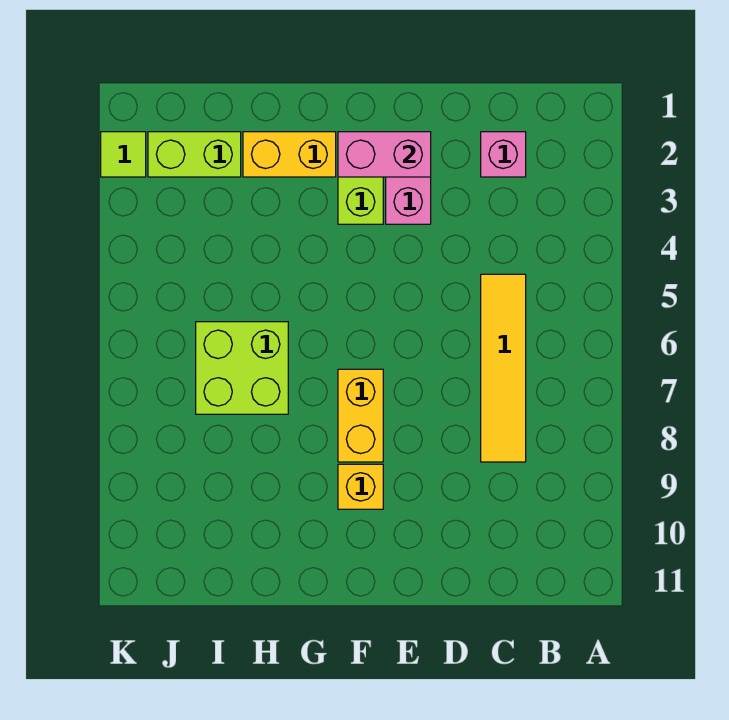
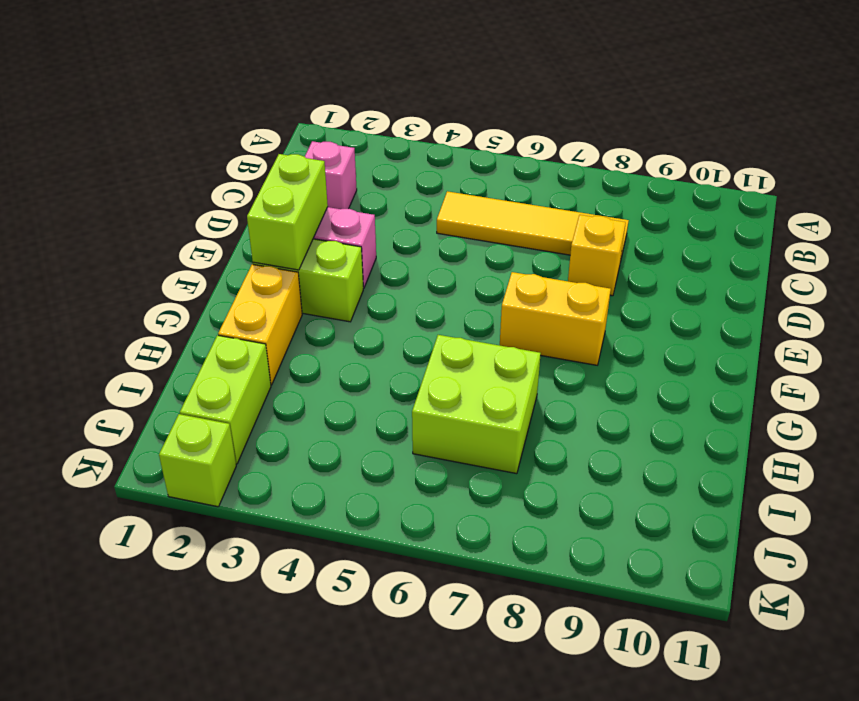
pink brick E2:F2 level 2 -> lime brick E2:F2 level 2
yellow brick F9 level 1 -> yellow brick D8 level 1
lime tile K2 level 1 -> lime brick K2 level 1

